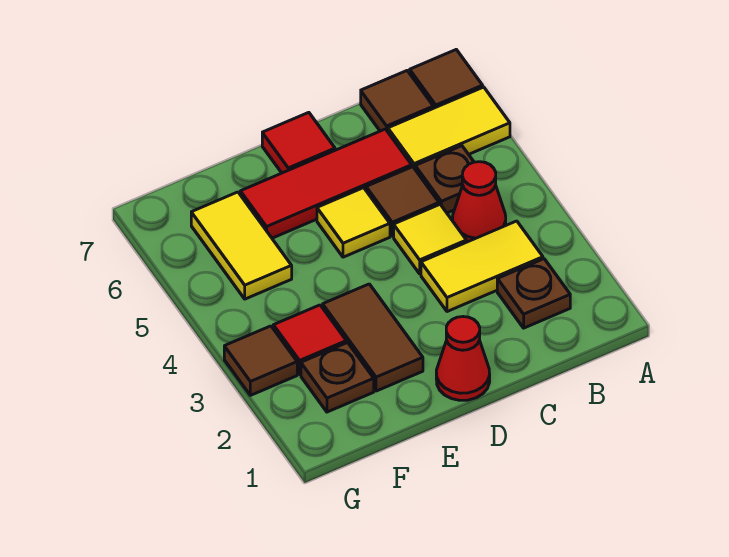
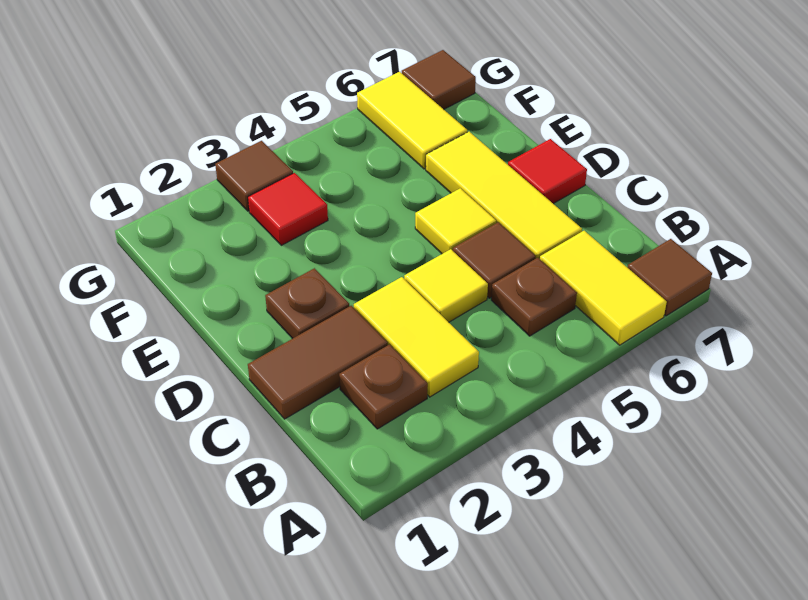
red cone B4 level 1 -> none
brown tile B7 level 1 -> brown tile G7 level 1
red tile C6:E6 level 1 -> yellow tile C6:E6 level 1
red cone D1 level 1 -> none
brown tile E2:E3 level 1 -> brown tile C1:C2 level 1
brown plate F2 level 1 -> brown plate D2 level 1
yellow tile F5:F6 level 1 -> yellow tile F6:G6 level 1

